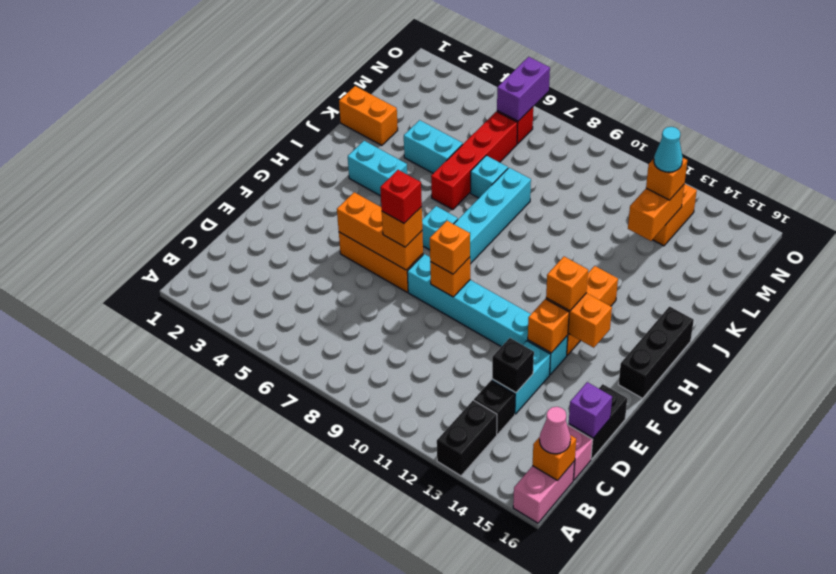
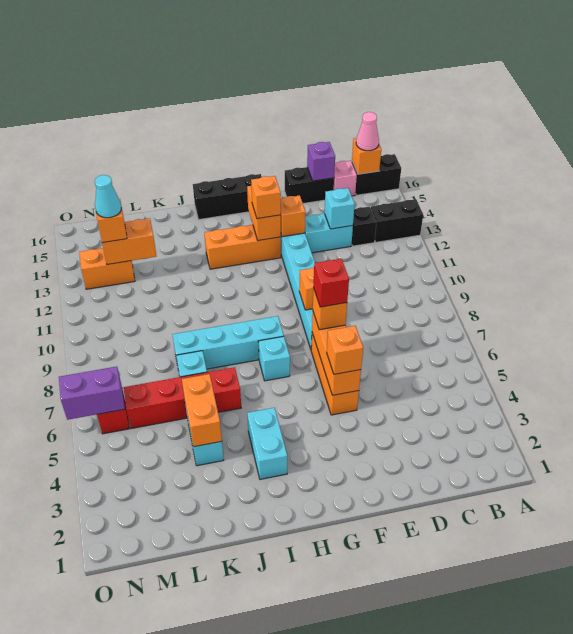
pink brick A16:B16 level 1 -> black brick A16:B16 level 1
black brick D13 level 2 -> cyan brick D13 level 2
orange brick F9 level 3 -> orange brick F5 level 3
orange brick K1:K2 level 1 -> orange brick K4:K5 level 2

